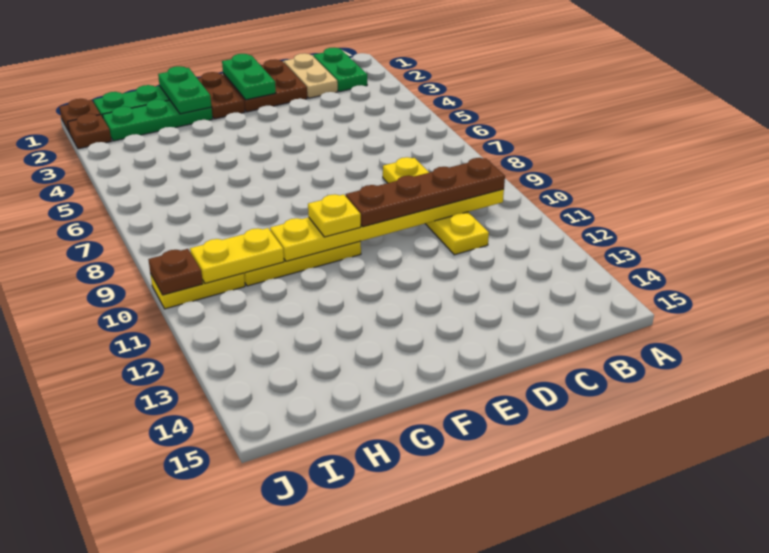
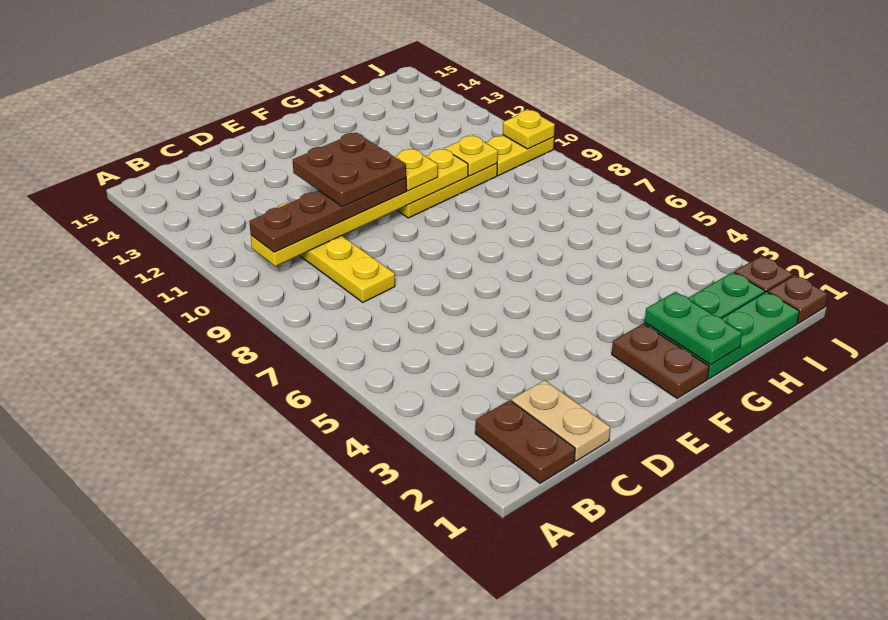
green plate B1:B2 level 1 -> brown plate B1:B2 level 1
brown plate D1:E2 level 1 -> brown plate D10:E11 level 4
green plate E1:E2 level 2 -> none
yellow plate H10:I10 level 2 -> yellow plate H10 level 2
brown plate J10 level 2 -> yellow plate J10 level 2

